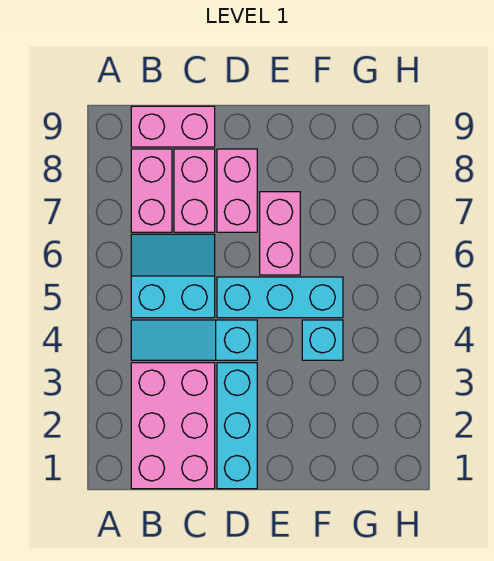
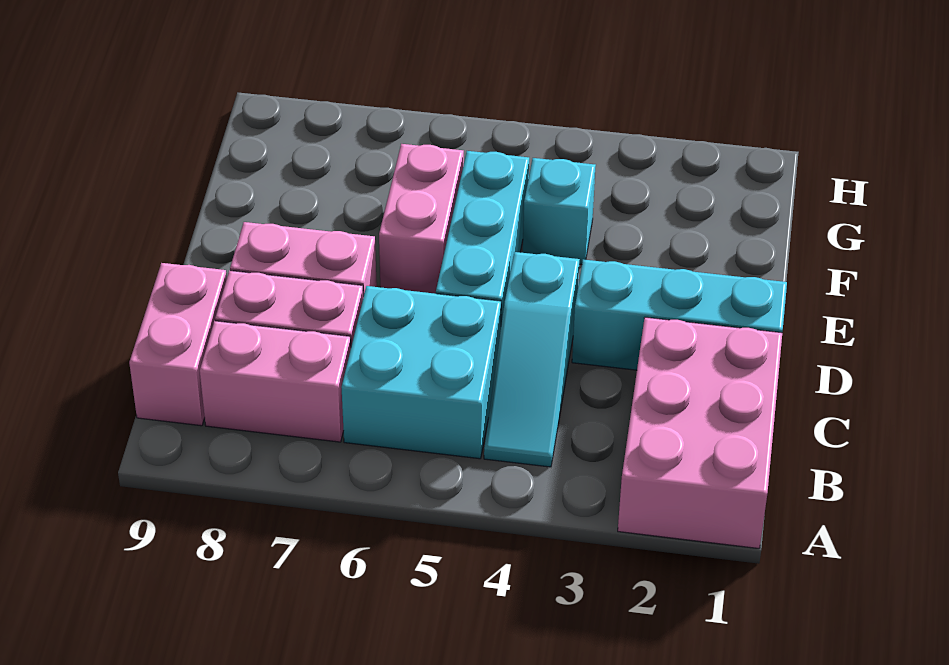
pink brick B1:C3 level 1 -> pink brick A1:C2 level 1
cyan slope B5:C6 level 1 top 5 -> cyan brick B5:C6 level 1
pink brick E6:E7 level 1 -> pink brick E6:F6 level 1

